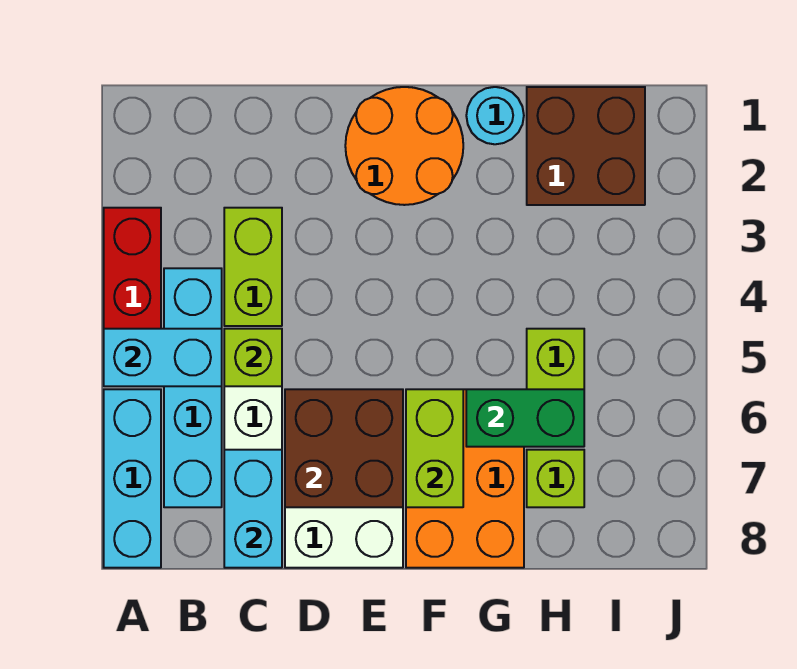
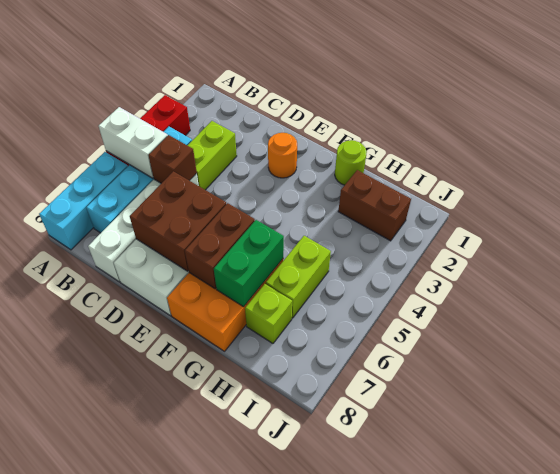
cyan brick A5:B5 level 2 -> white brick A5:B5 level 2
lime brick C5 level 2 -> brown brick C5 level 2
cyan brick C7:C8 level 2 -> none
orange round brick E1:F2 level 1 -> orange round brick E2 level 1
lime brick F6:F7 level 2 -> brown brick F6:F7 level 2
cyan round brick G1 level 1 -> lime round brick G1 level 1
green brick G6:H6 level 2 -> green brick G6:G7 level 2
brown brick H1:I2 level 1 -> brown brick H2:I2 level 1

